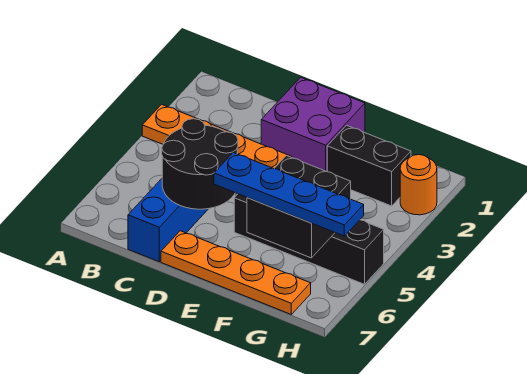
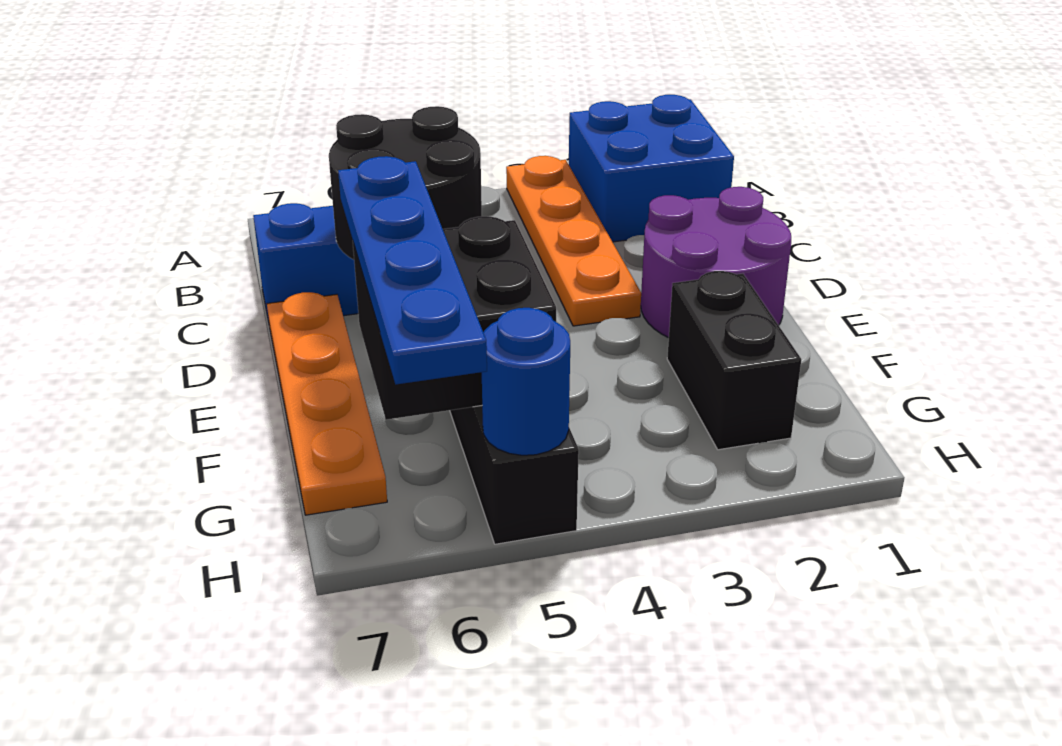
none -> blue brick A1:B2 level 1
purple brick D1:E2 level 1 -> purple round brick D1:E2 level 1
orange round brick H2 level 1 -> none
none -> blue round brick H5 level 2

